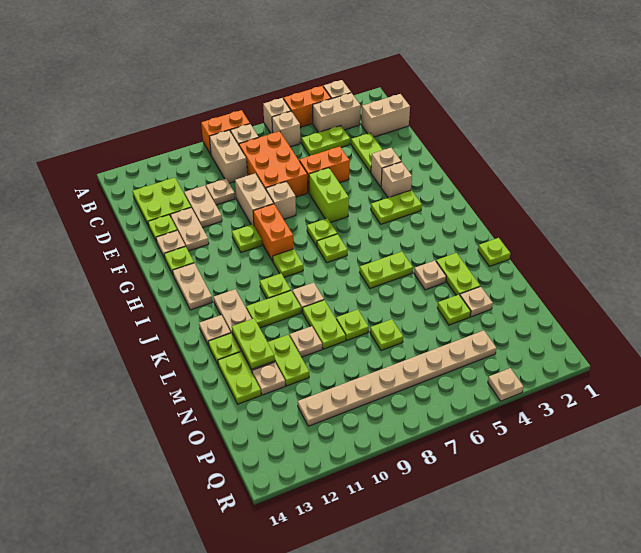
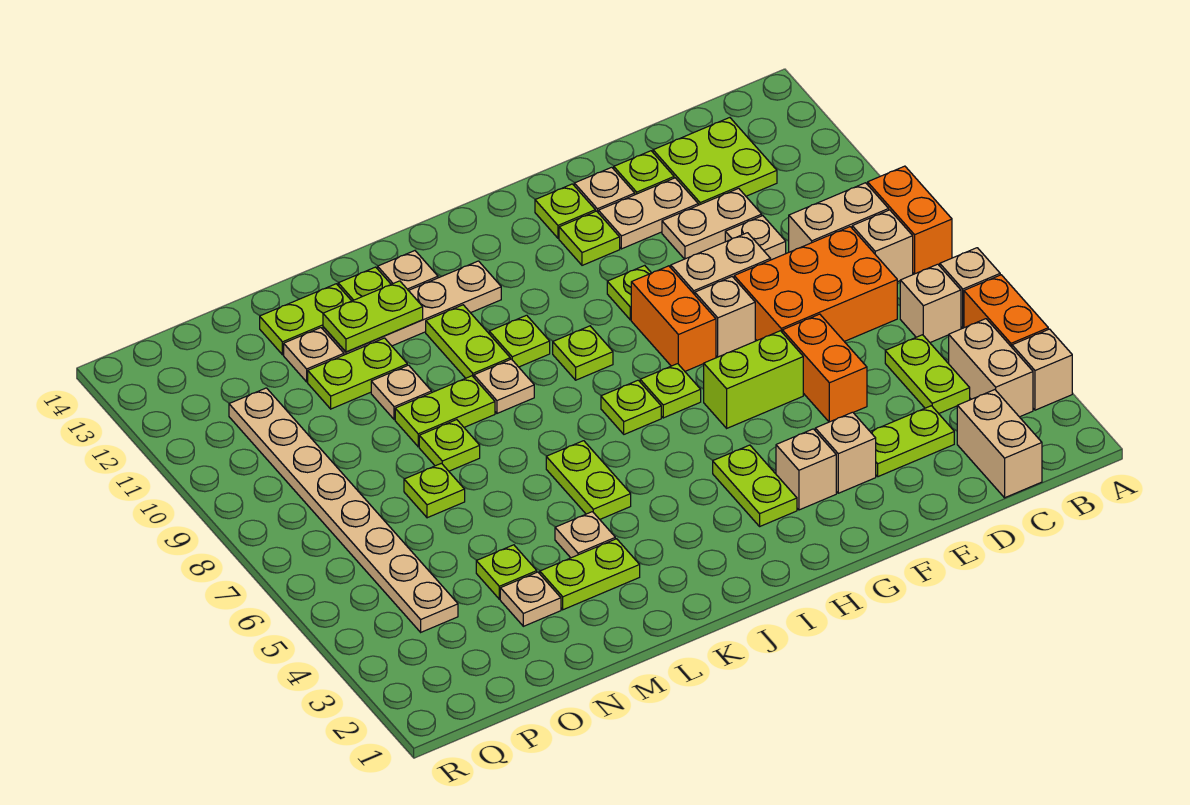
orange brick G9:H9 level 1 -> orange brick G8:G9 level 1
tan plate H13:I13 level 1 -> none
lime plate L1 level 1 -> lime plate G12 level 1
tan plate R4 level 1 -> none

